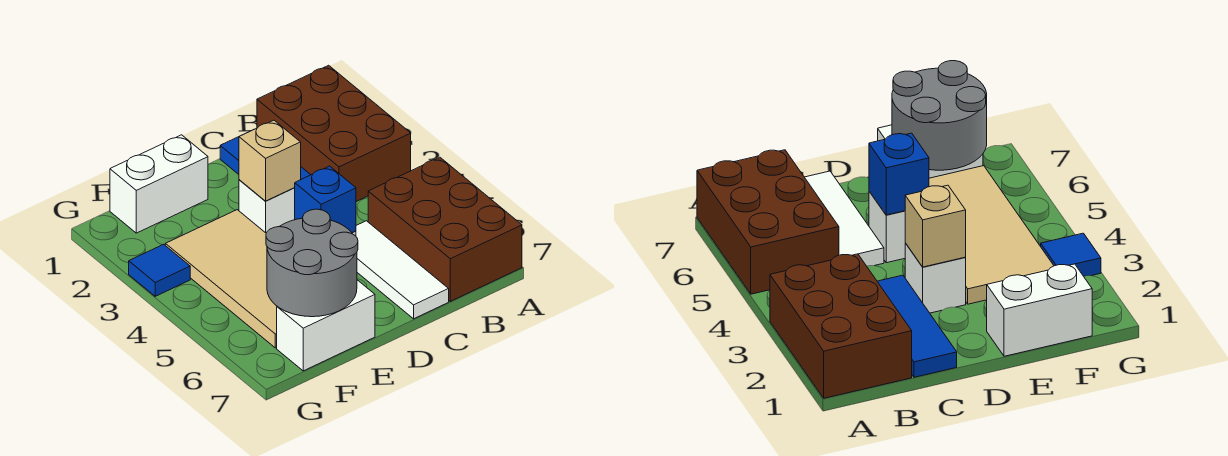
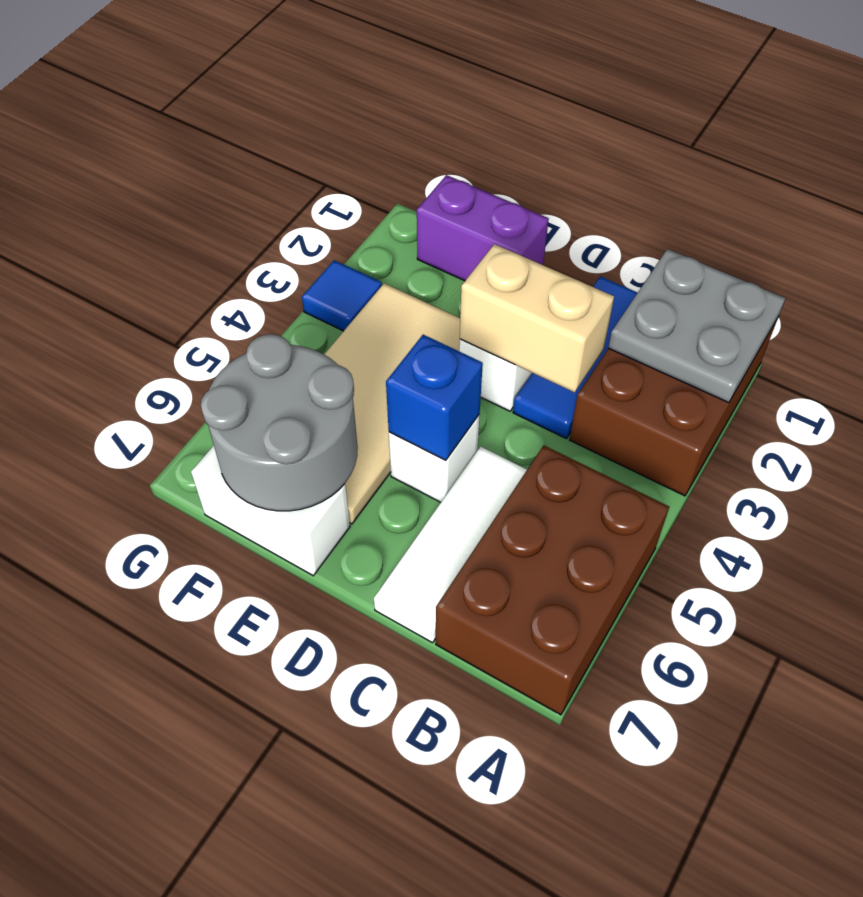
none -> grey plate A1:B2 level 2
tan brick D3 level 2 -> tan brick C3:D3 level 2
white brick E1:F1 level 1 -> purple brick E1:F1 level 1

